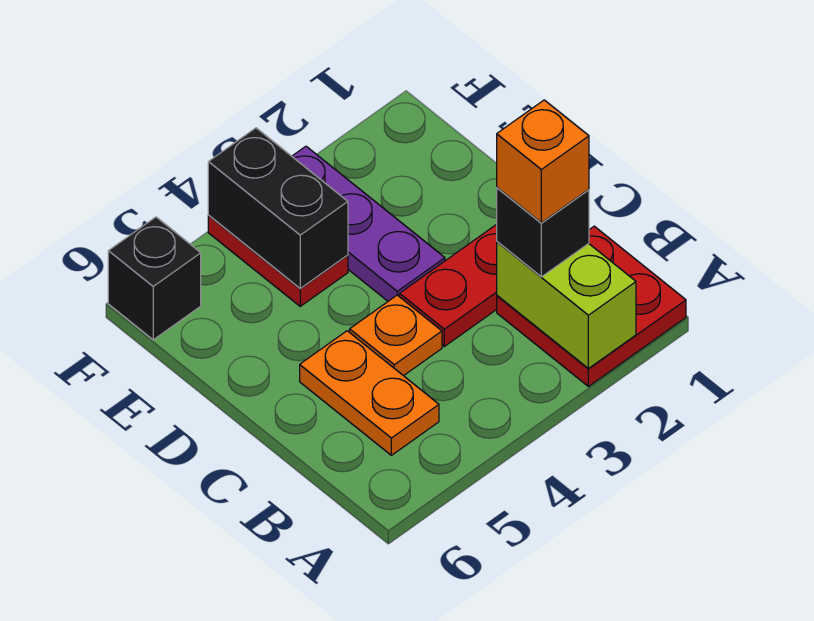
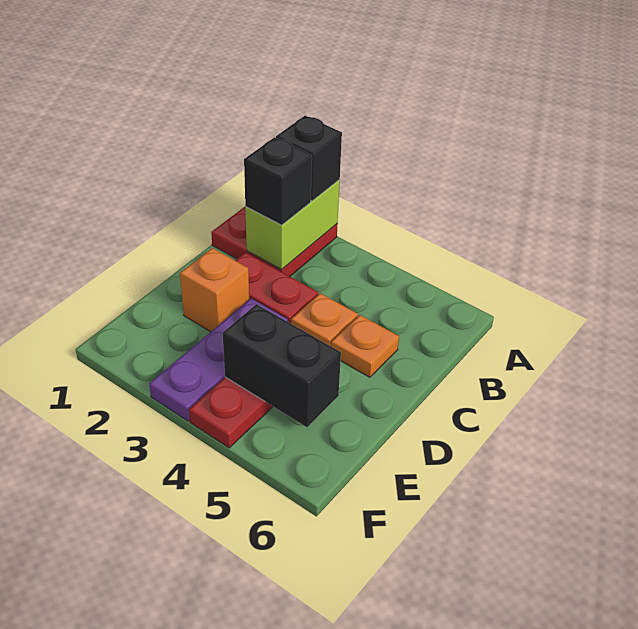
orange brick B2 level 4 -> orange brick D2 level 1
orange plate B5:C5 level 1 -> orange plate C5 level 1
black brick E4:F4 level 2 -> black brick E4:E5 level 2
black brick F6 level 1 -> black brick A2 level 3

